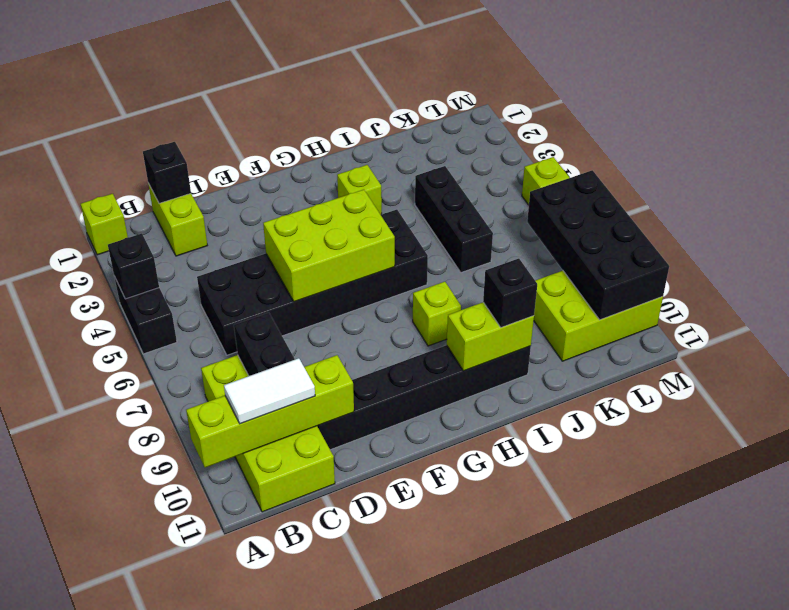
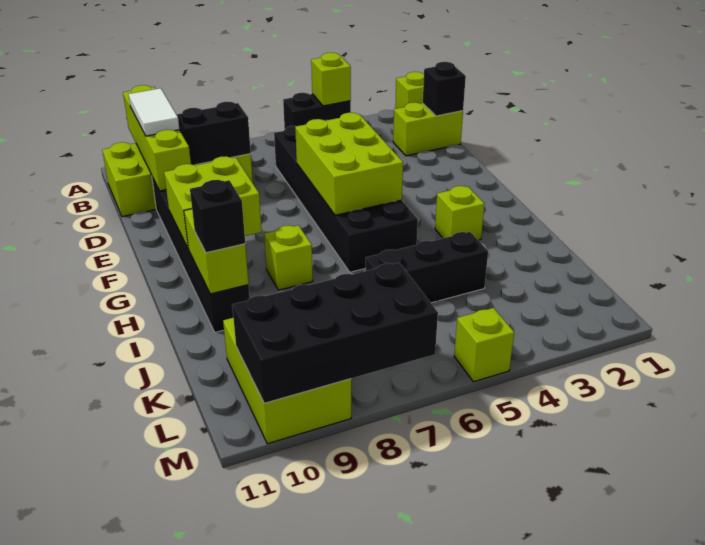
black brick A4 level 2 -> lime brick A4 level 2
none -> lime brick F9:G10 level 2

